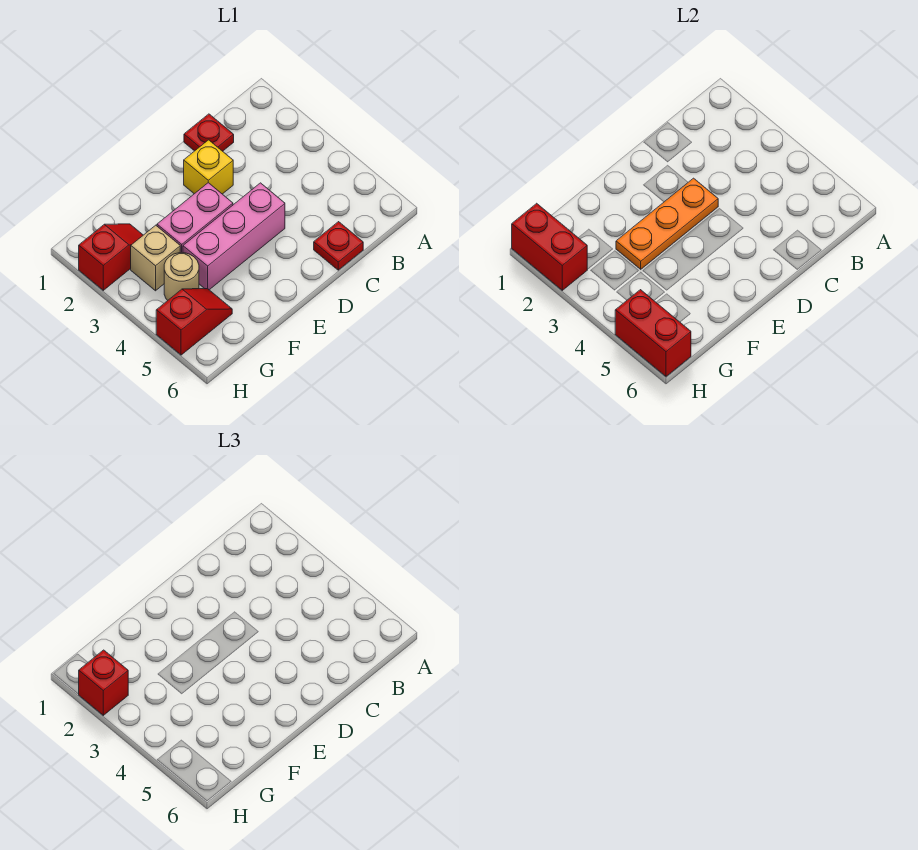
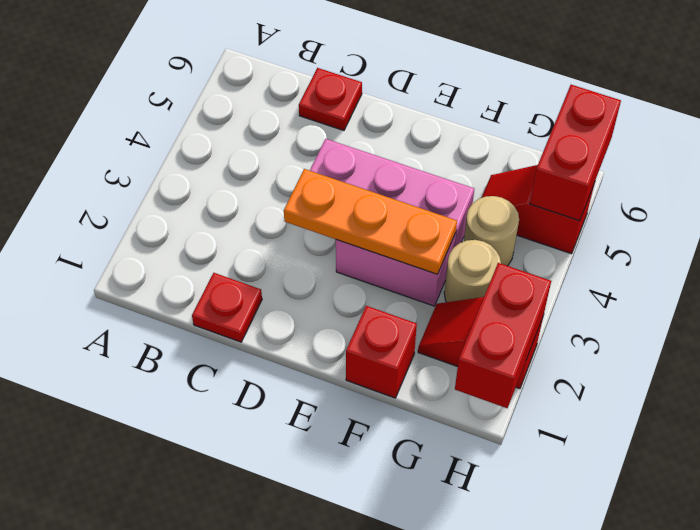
yellow brick D2 level 1 -> none
tan brick G3 level 1 -> tan round brick G3 level 1
red brick H2 level 3 -> red brick F1 level 1

